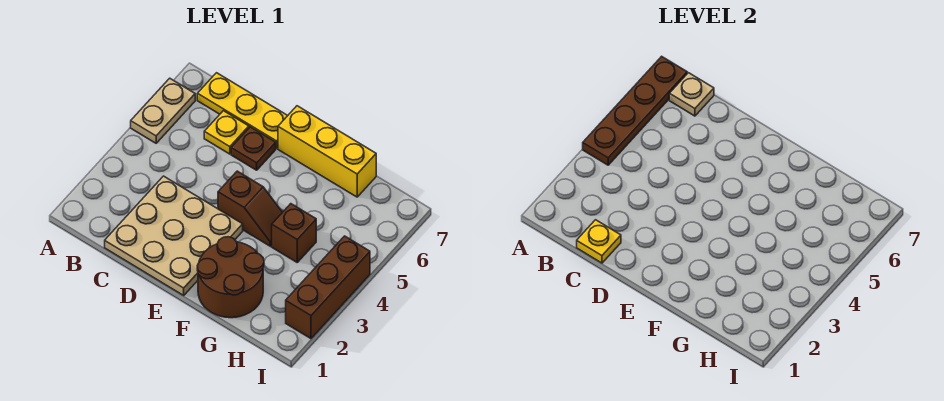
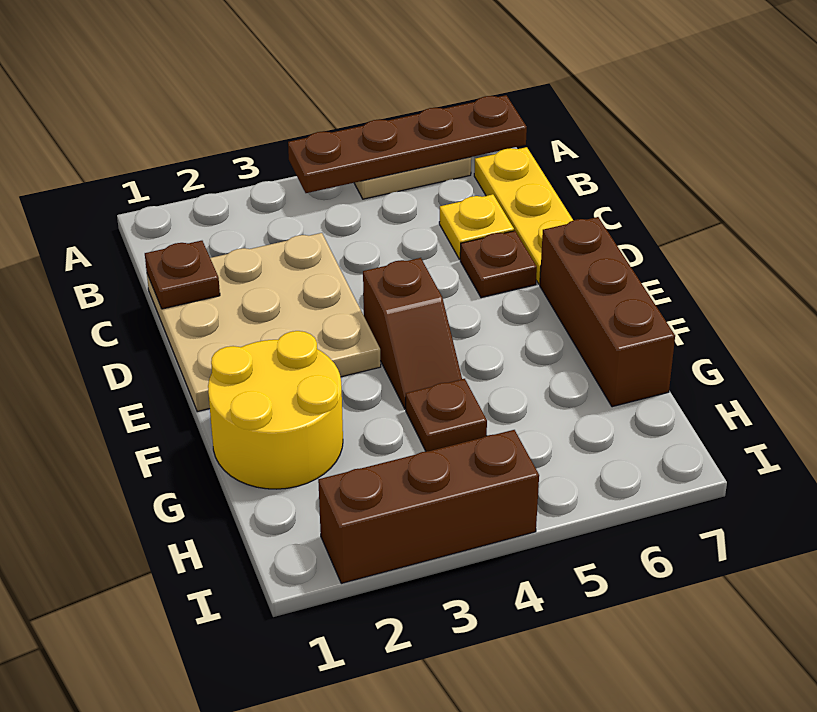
tan plate B7 level 2 -> none
yellow plate C1 level 2 -> brown plate C1 level 2
yellow brick E7:G7 level 1 -> brown brick E7:G7 level 1
brown round brick F1:G2 level 1 -> yellow round brick F1:G2 level 1
brown brick G4 level 1 -> brown plate G4 level 1

